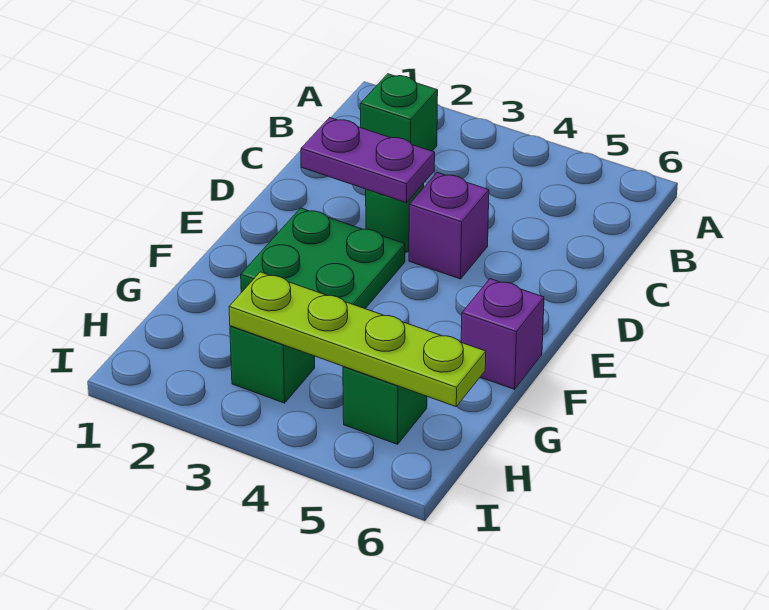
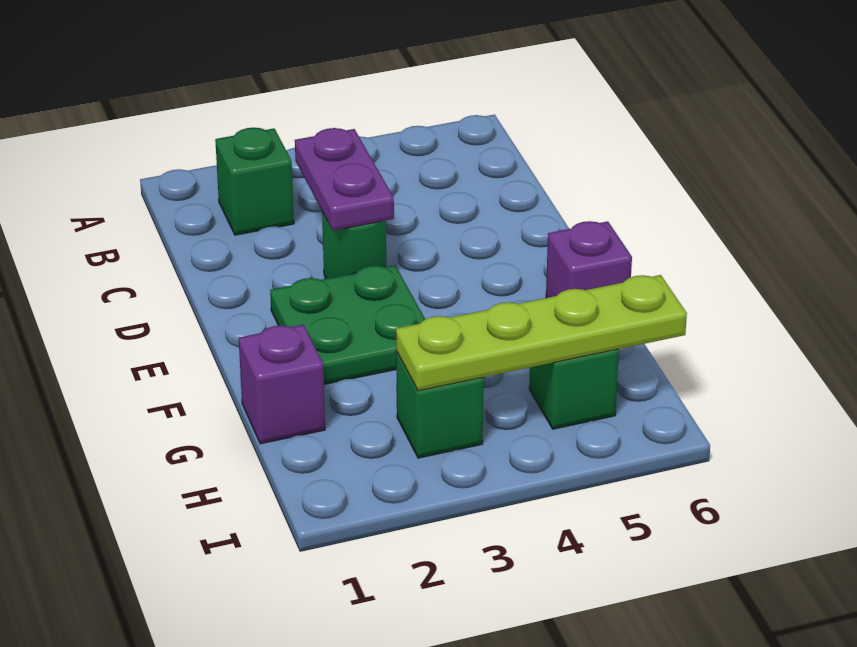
purple plate D2:D3 level 2 -> purple plate C3:D3 level 2
purple brick D4 level 1 -> purple brick G1 level 1

